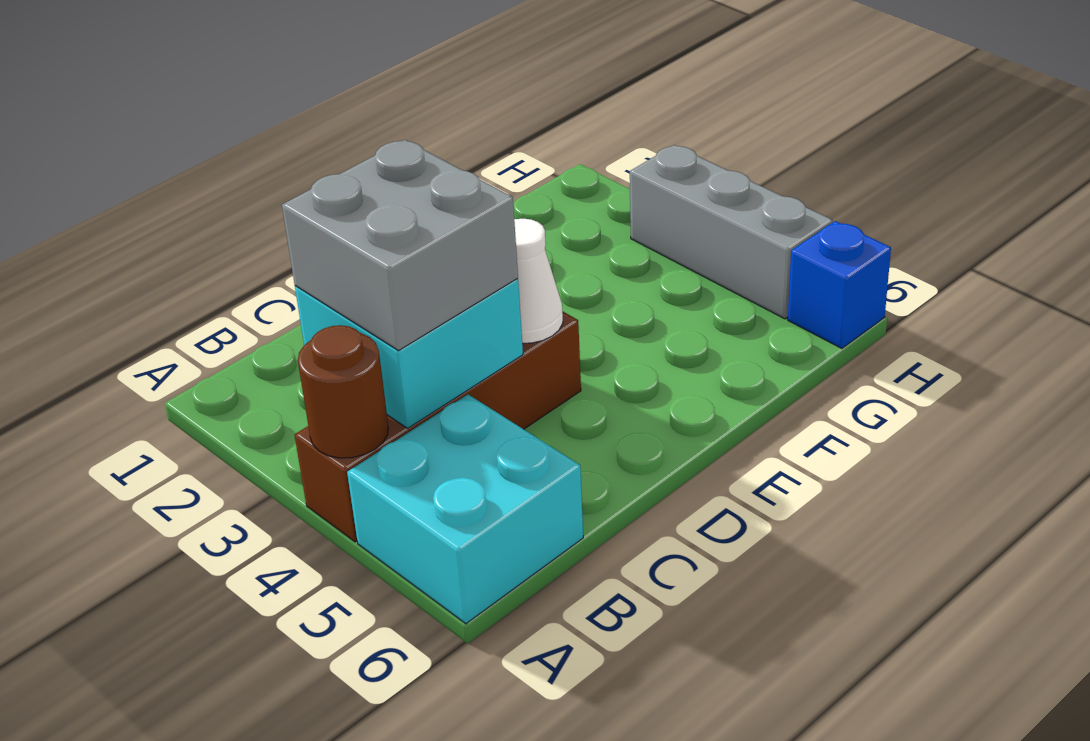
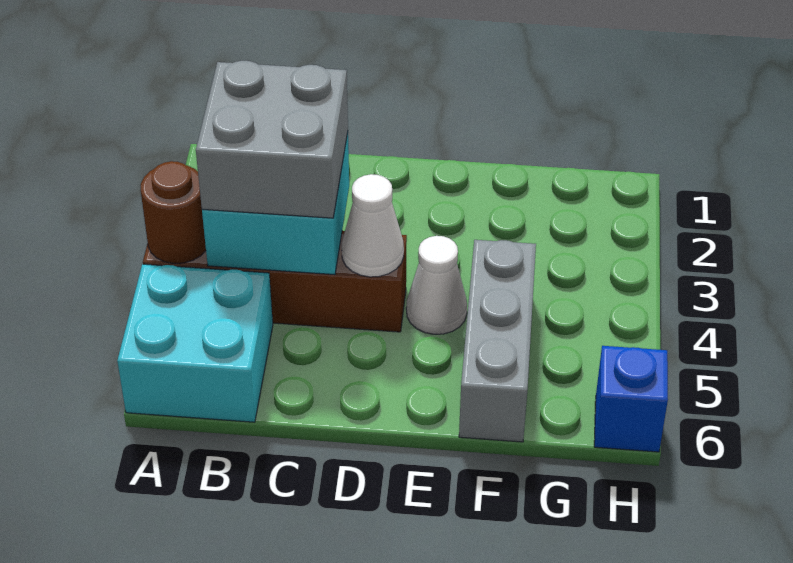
none -> white cone E4 level 1
grey brick H3:H5 level 1 -> grey brick F4:F6 level 1

